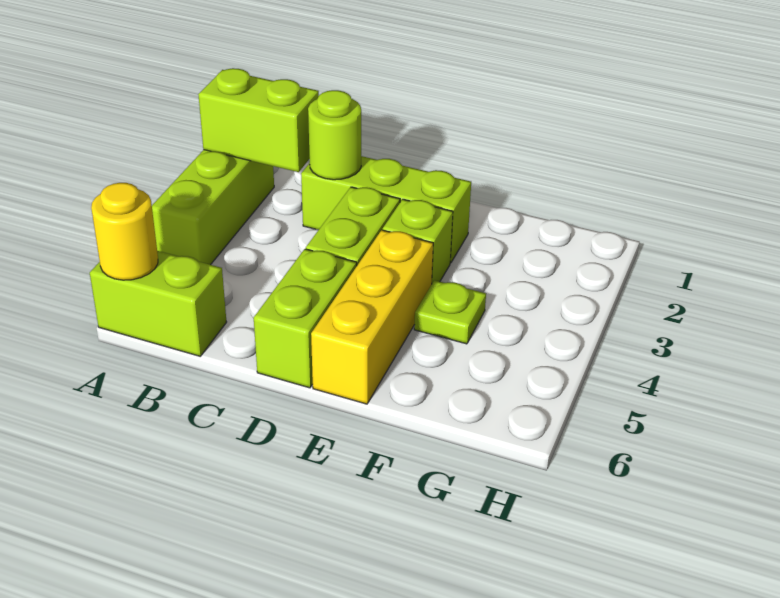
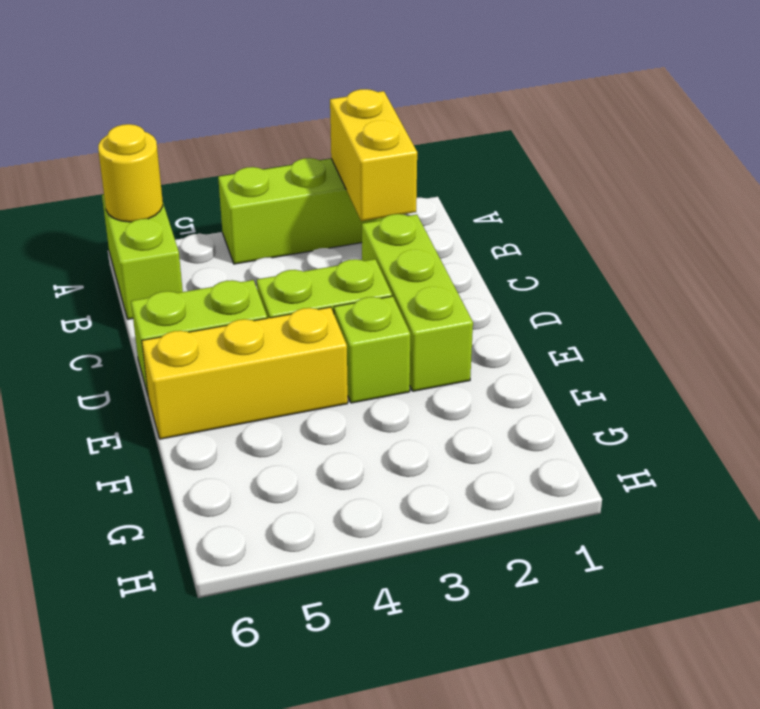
lime brick A2:B2 level 2 -> yellow brick A2:B2 level 2
lime round brick C2 level 2 -> none
lime plate F4 level 1 -> none

